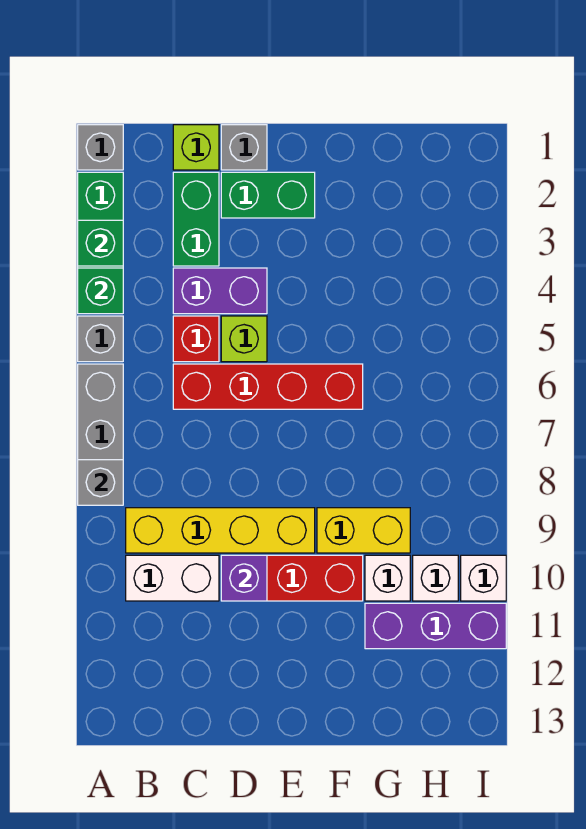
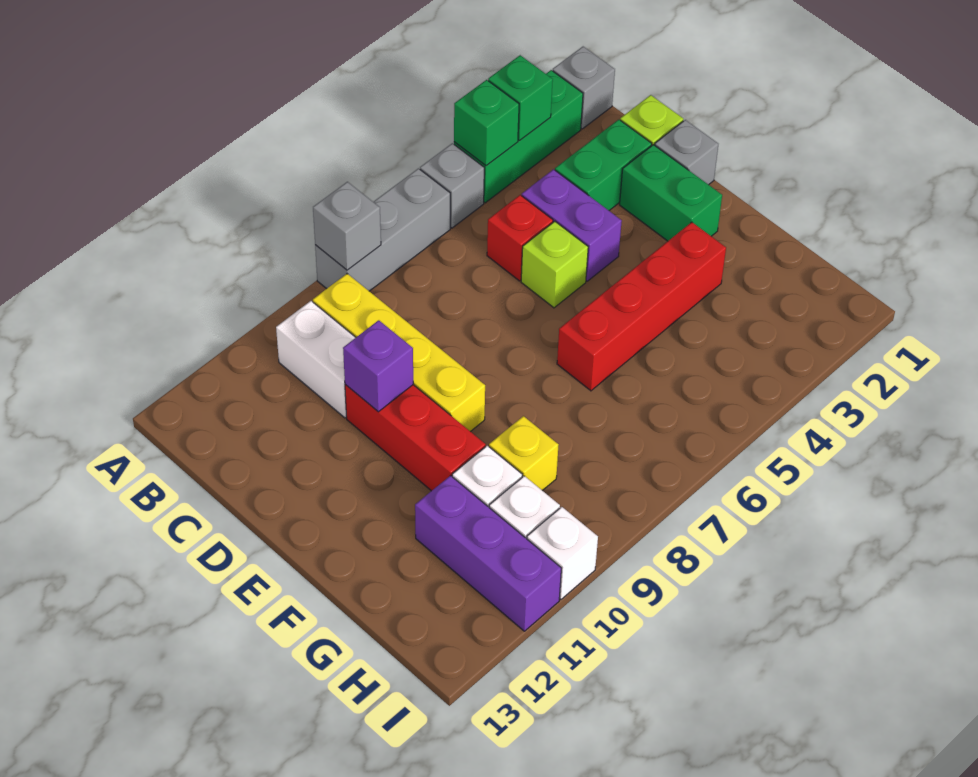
red brick C6:F6 level 1 -> red brick F3:F6 level 1
yellow brick F9:G9 level 1 -> yellow brick G9 level 1

